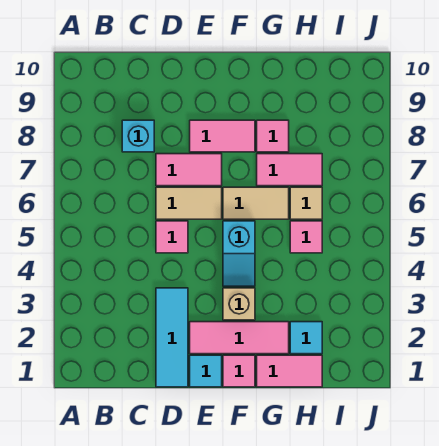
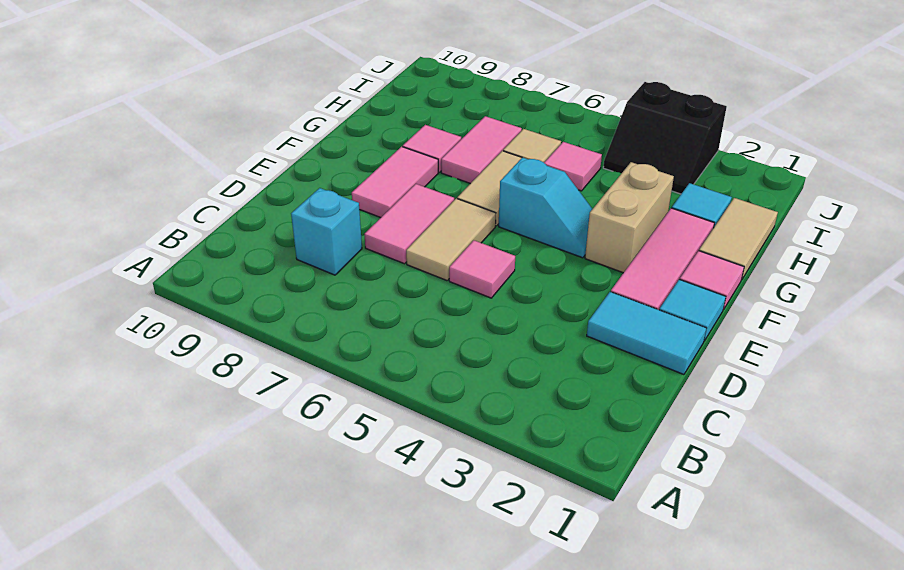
cyan tile D1:D3 level 1 -> cyan tile D1:D2 level 1
tan brick F3 level 1 -> tan brick F3:G3 level 1
pink tile G1:H1 level 1 -> tan tile G1:H1 level 1
none -> black slope I3:J4 level 1 top J

